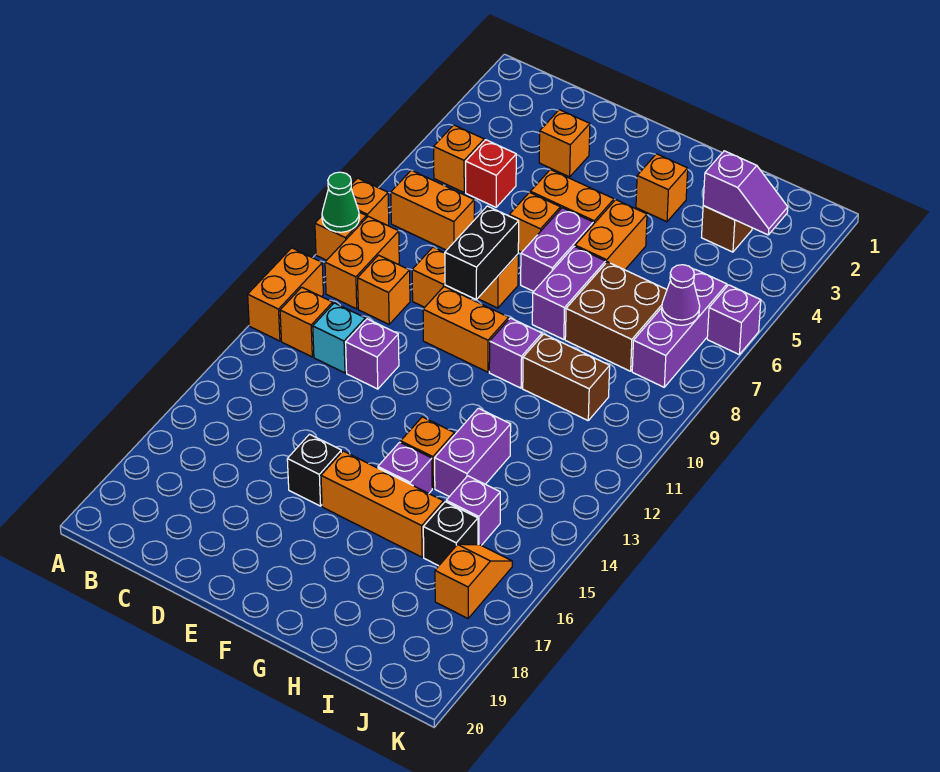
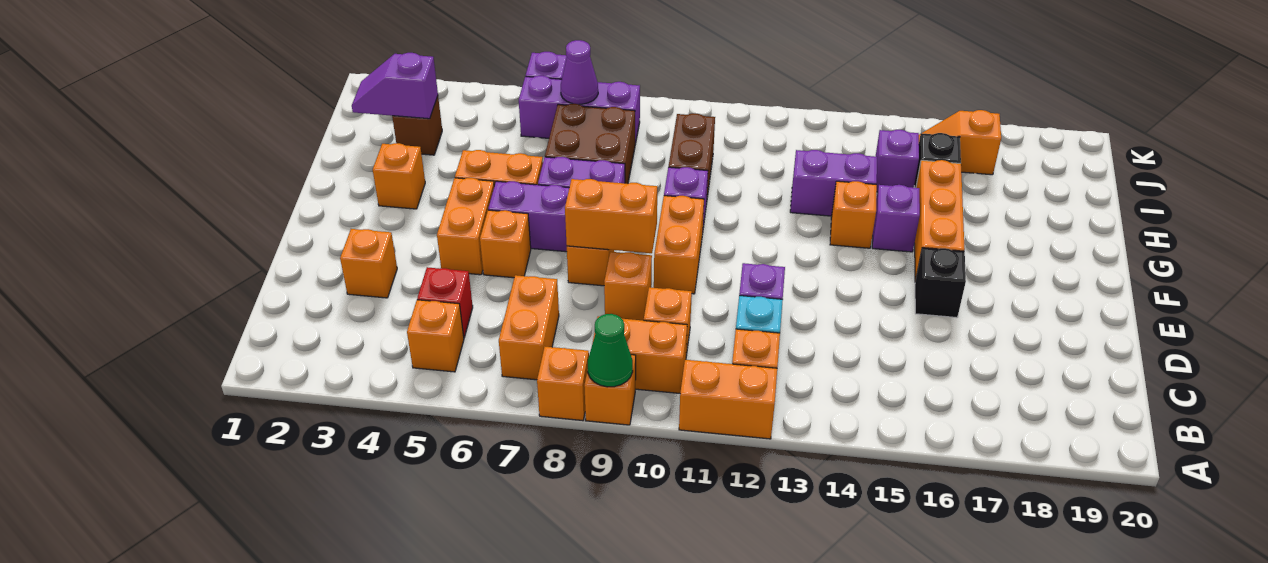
black brick E8:E9 level 2 -> orange brick E8:E9 level 2
purple slope I3:J3 level 2 top I -> purple slope I2:I3 level 2 top 3

